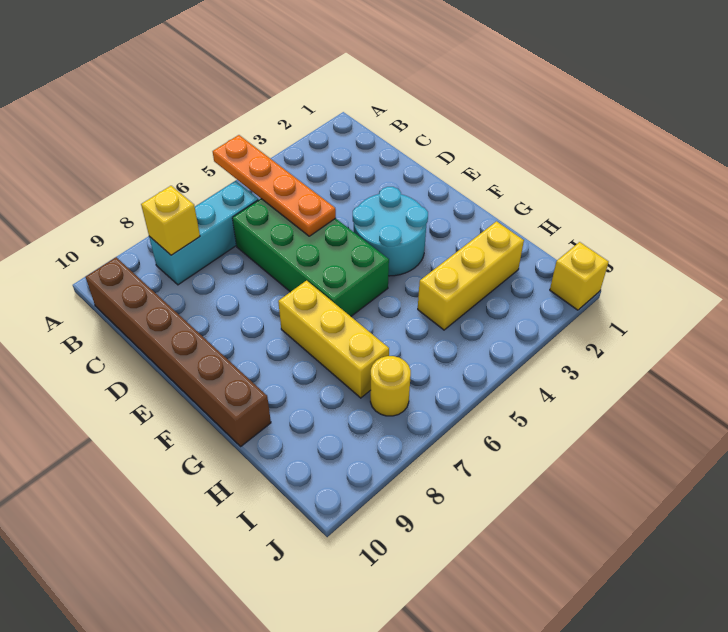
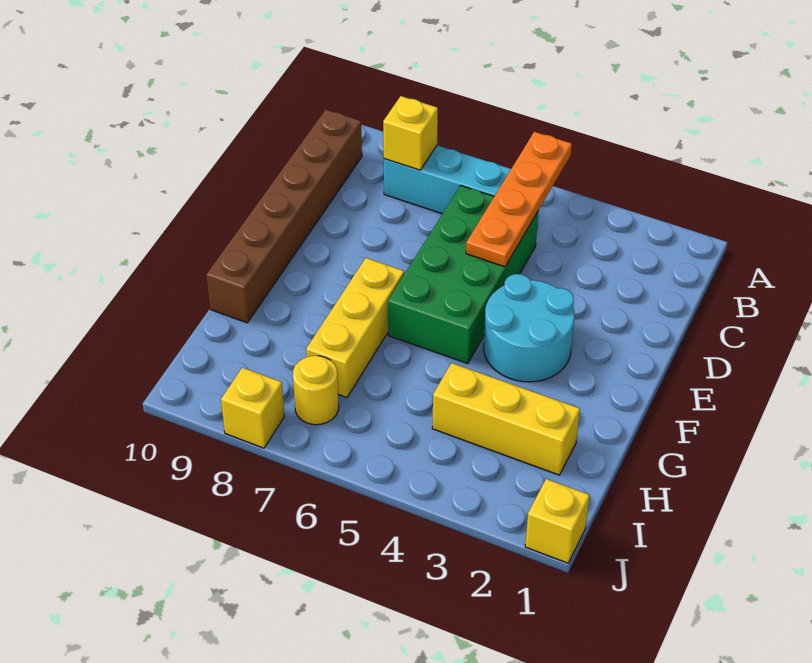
none -> yellow brick J8 level 1

